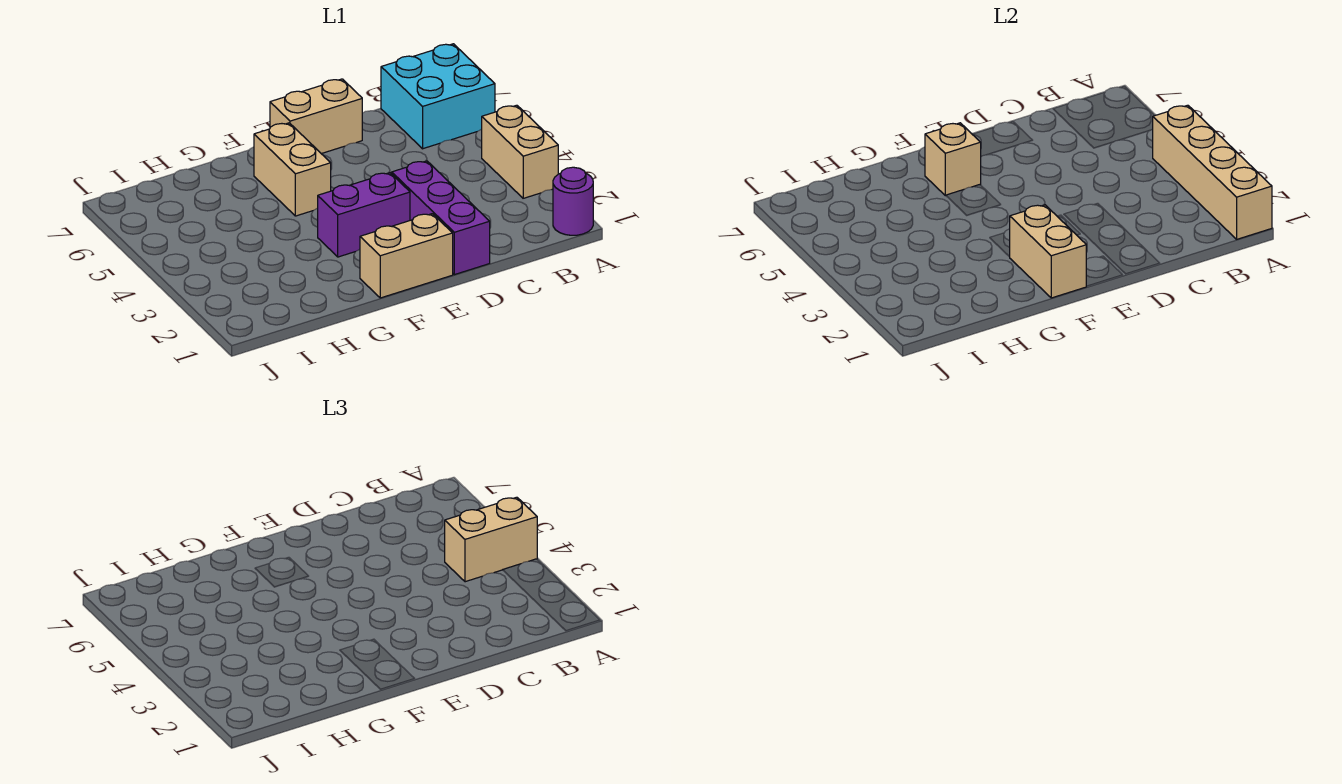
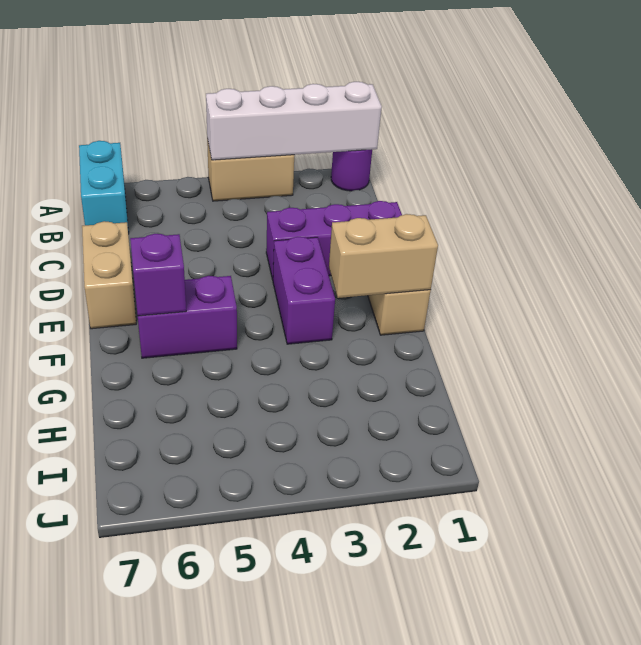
tan brick A1:A4 level 2 -> white brick A1:A4 level 2
tan brick A4:B4 level 3 -> none
cyan brick A6:B7 level 1 -> cyan brick A7:B7 level 1
tan brick F5:F6 level 1 -> purple brick F5:F6 level 1
tan brick F6 level 2 -> purple brick F6 level 2

